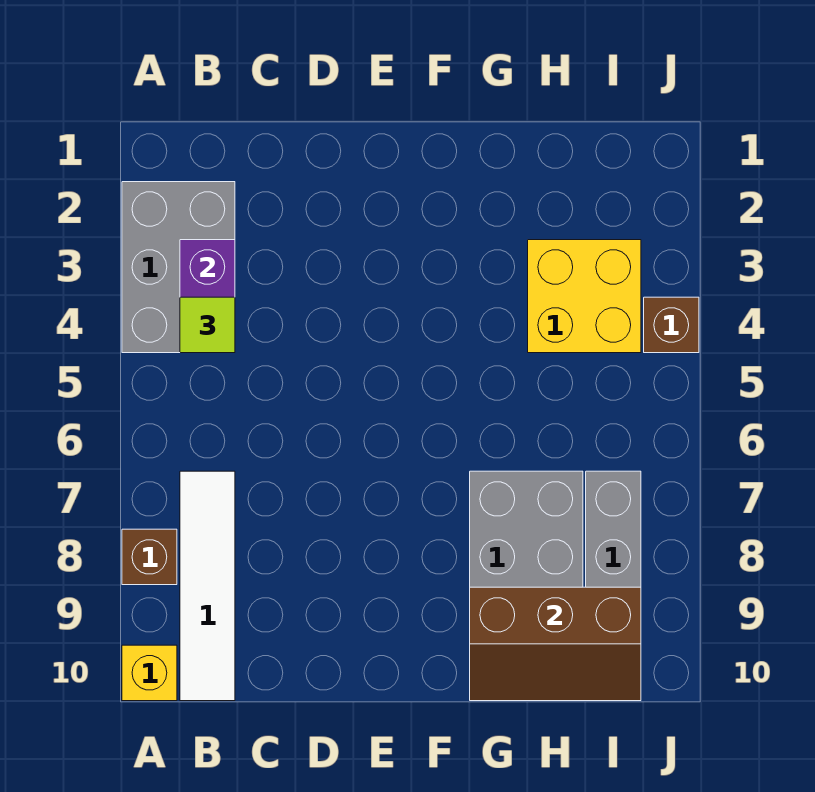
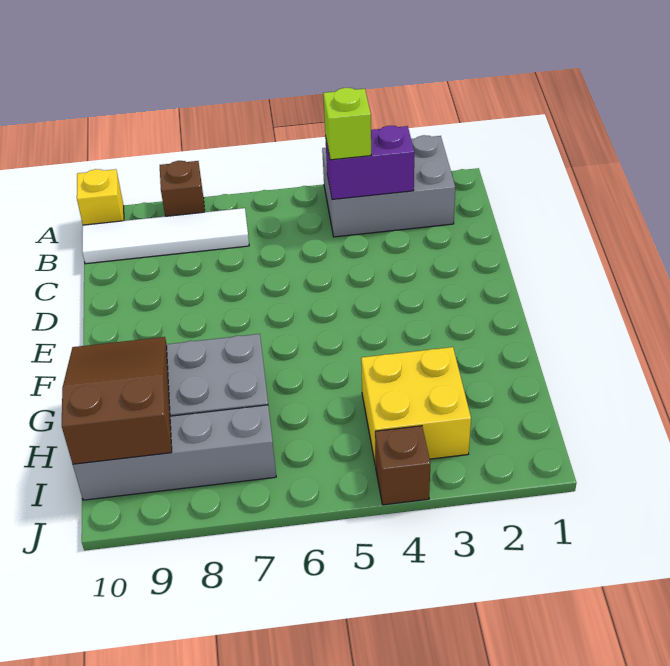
lime tile B4 level 3 -> lime brick B4 level 3
brown slope G9:I10 level 2 top 9 -> brown slope G9:I10 level 2 top I

